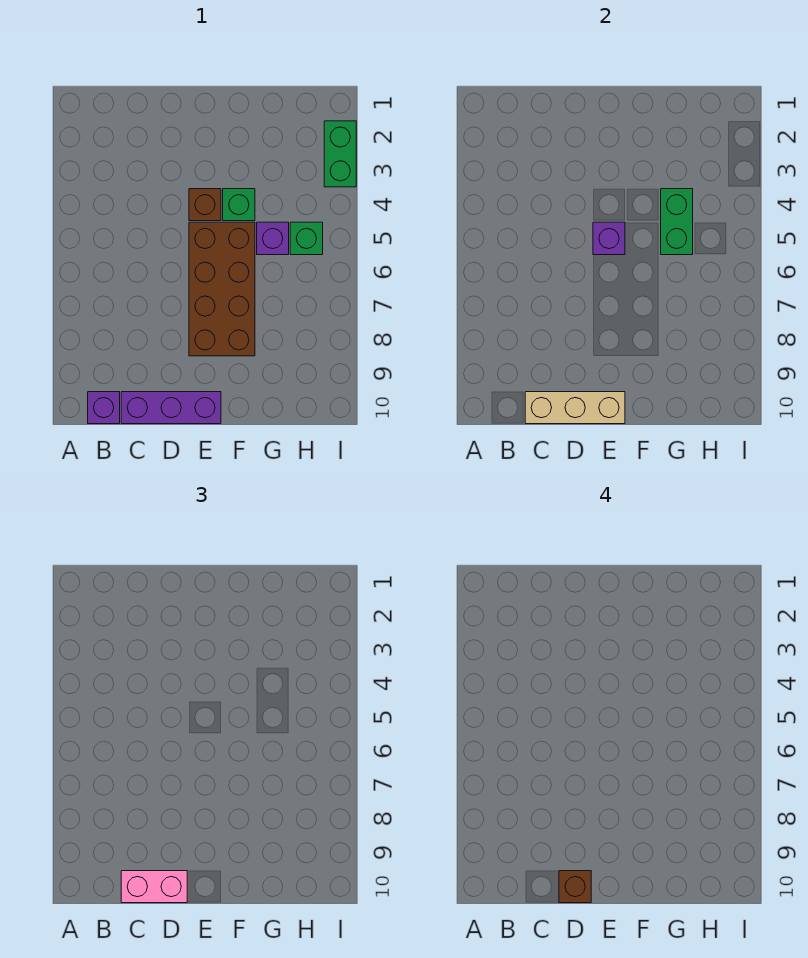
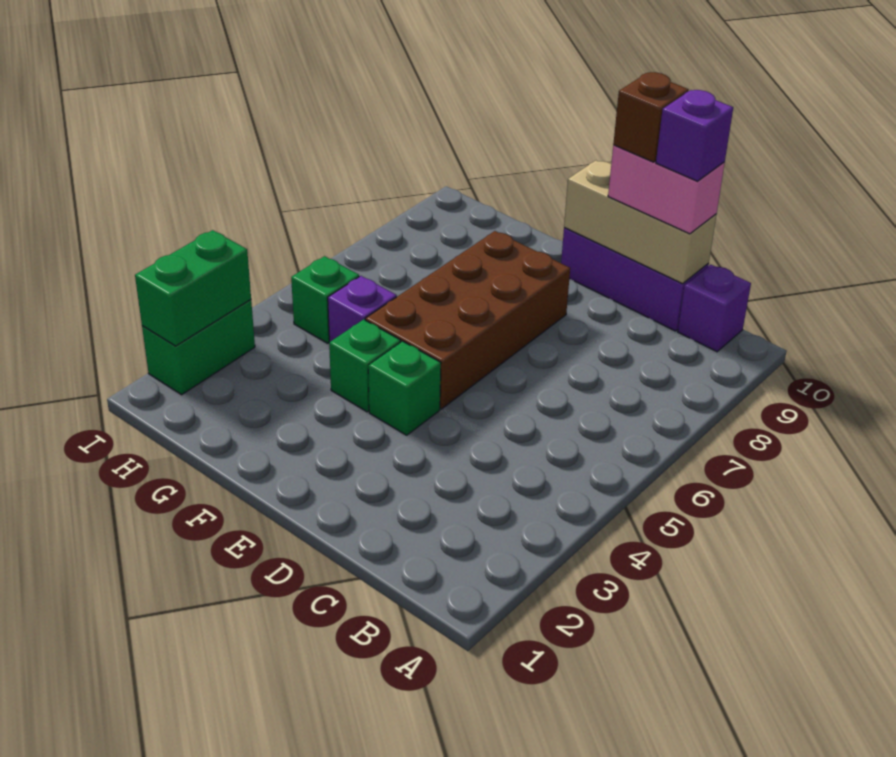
brown brick E4 level 1 -> green brick E4 level 1
purple brick E5 level 2 -> purple brick C10 level 4
green brick G4:G5 level 2 -> green brick I2:I3 level 2

